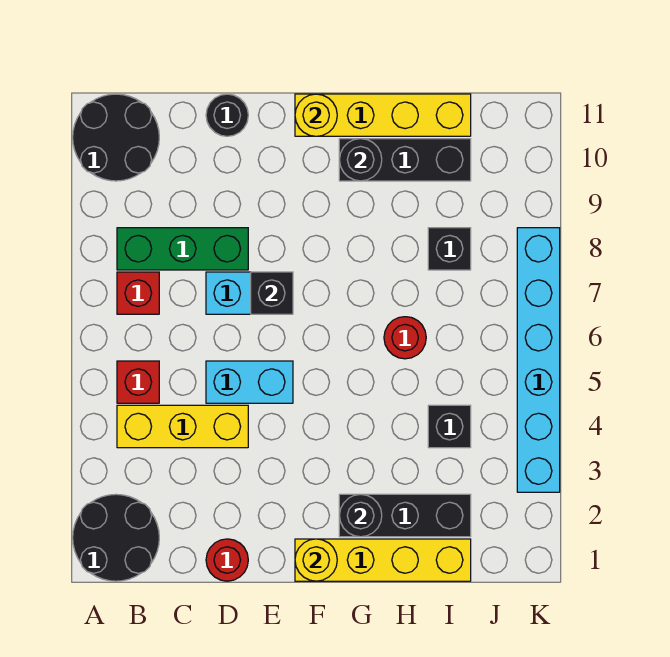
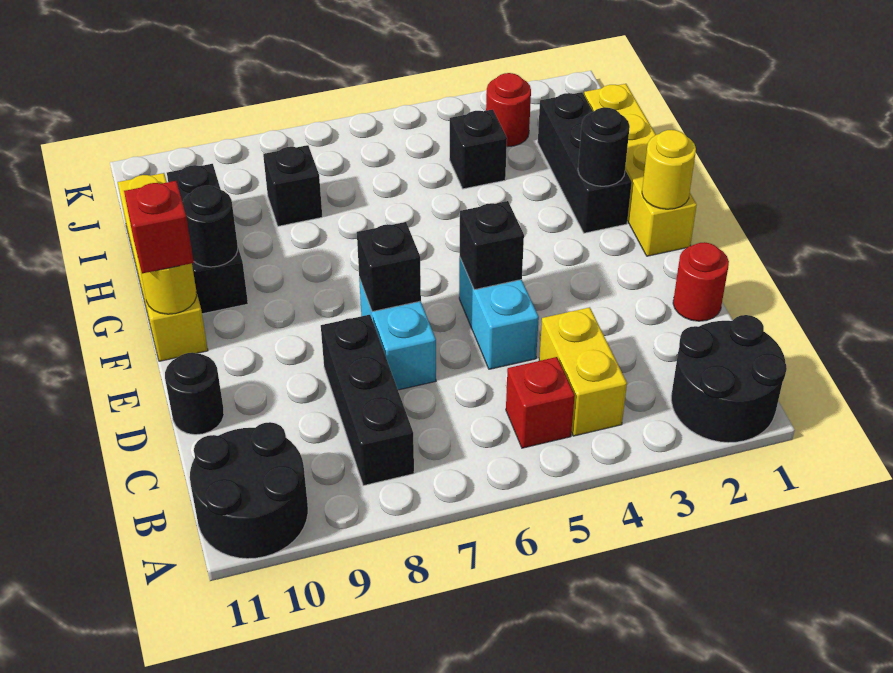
yellow brick B4:D4 level 1 -> yellow brick B4:C4 level 1
red brick B7 level 1 -> red brick F11 level 3
green brick B8:D8 level 1 -> black brick B8:D8 level 1
none -> black brick E5 level 2
red round brick H6 level 1 -> red round brick J3 level 1
cyan brick K3:K8 level 1 -> none

